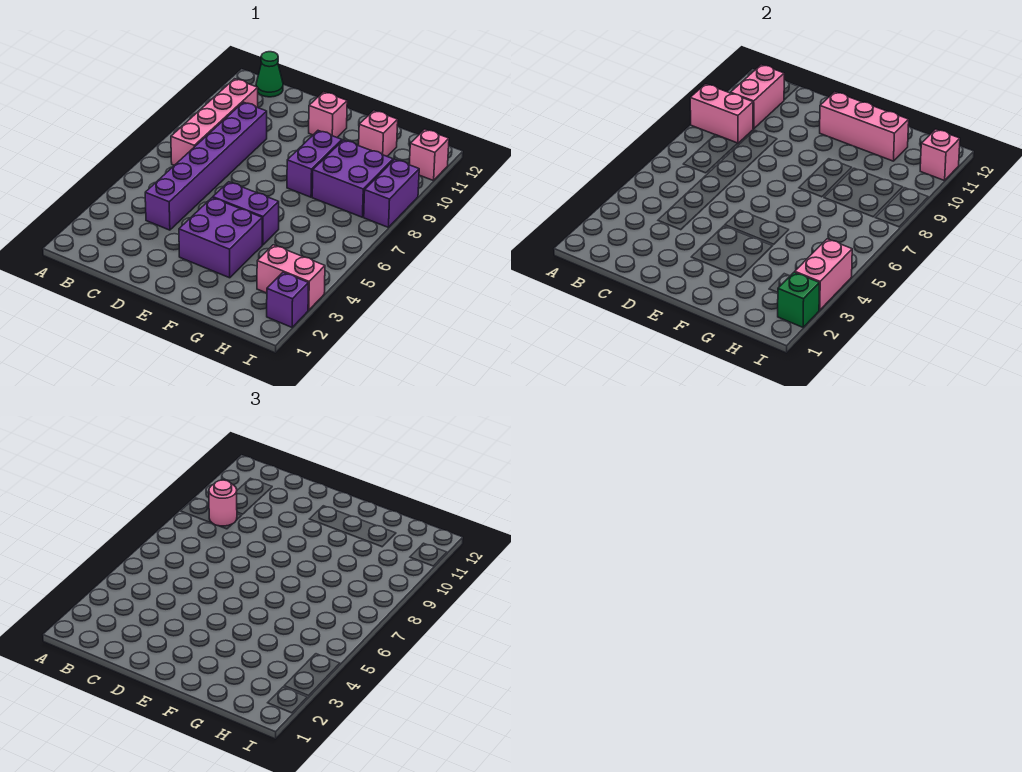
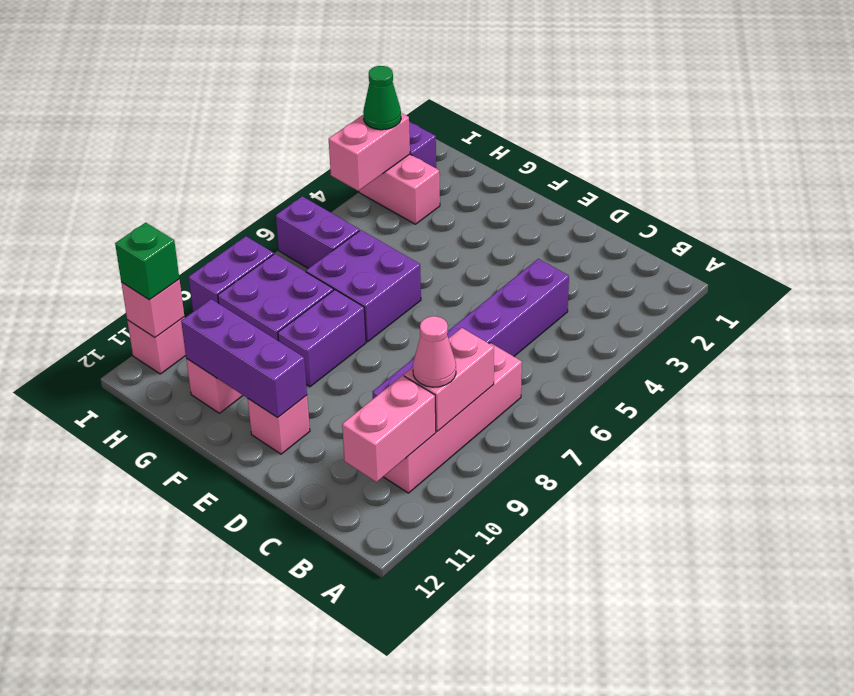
pink brick A9:B9 level 2 -> pink brick B8:B9 level 2
pink round brick B9 level 3 -> pink cone B9 level 3
green cone B12 level 1 -> green cone I3 level 3
purple brick E3:F4 level 1 -> purple brick F6:G7 level 1
purple brick E5:F5 level 1 -> purple brick H6:I6 level 1
pink brick E11:G11 level 2 -> purple brick E11:G11 level 2
green brick I2 level 2 -> green brick I11 level 3

